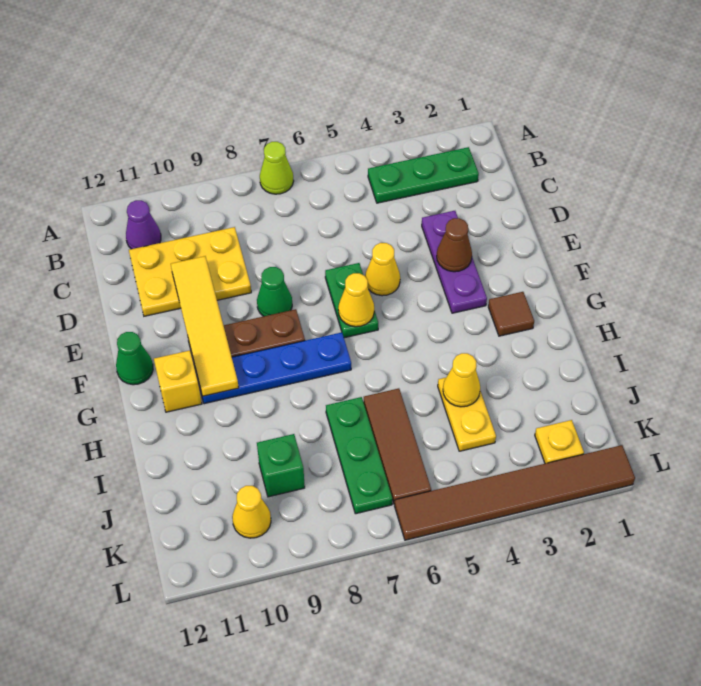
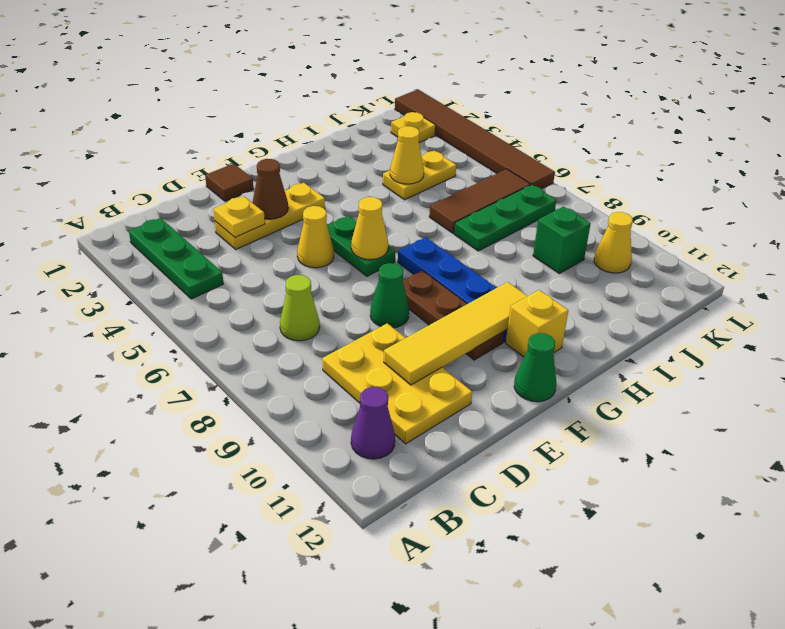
lime cone A7 level 1 -> lime cone C7 level 1
purple plate D3:F3 level 1 -> yellow plate D3:F3 level 1
none -> yellow plate D3 level 2
green plate E6:F6 level 1 -> green plate F5:F6 level 1
brown tile G2 level 1 -> brown tile E1 level 1

